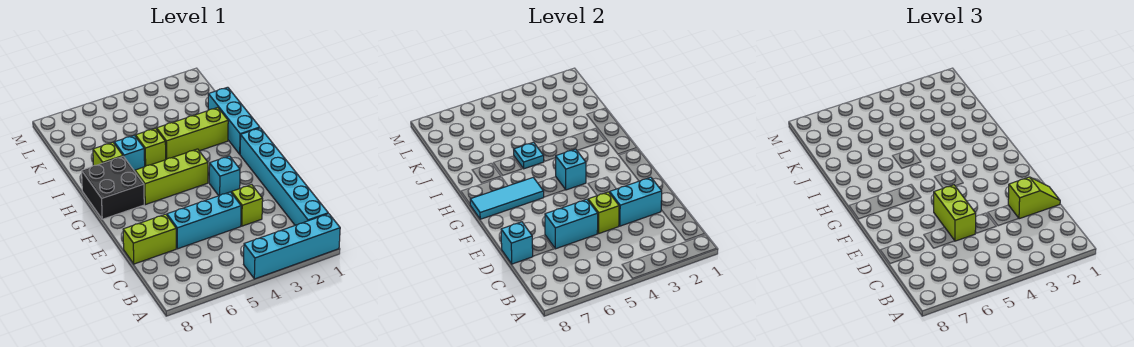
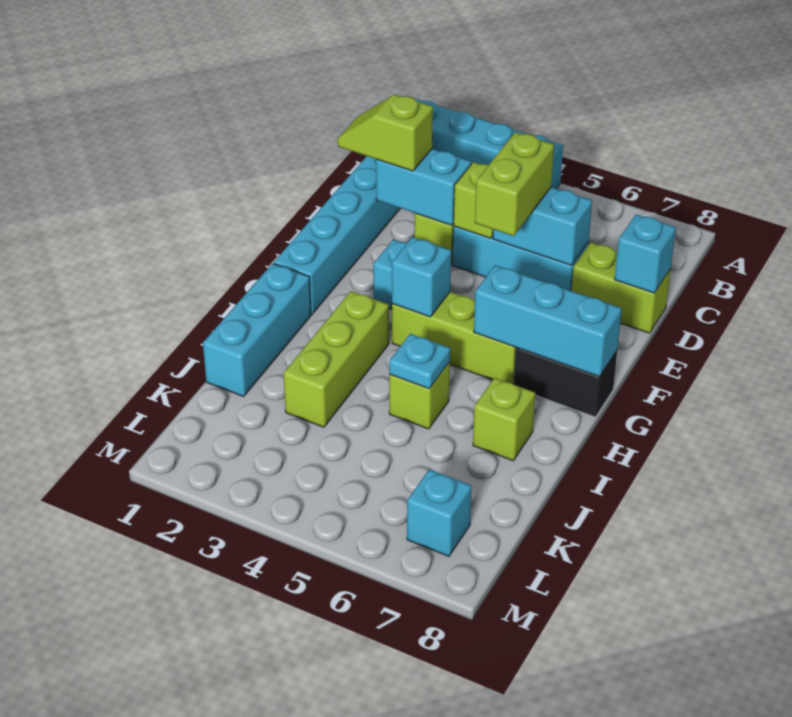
cyan tile G6:G8 level 2 -> cyan brick G6:G8 level 2
black brick G7:H8 level 1 -> black brick G7:G8 level 1
lime brick I2:I4 level 1 -> lime brick H3:J3 level 1
cyan brick I6 level 1 -> cyan brick L7 level 1

